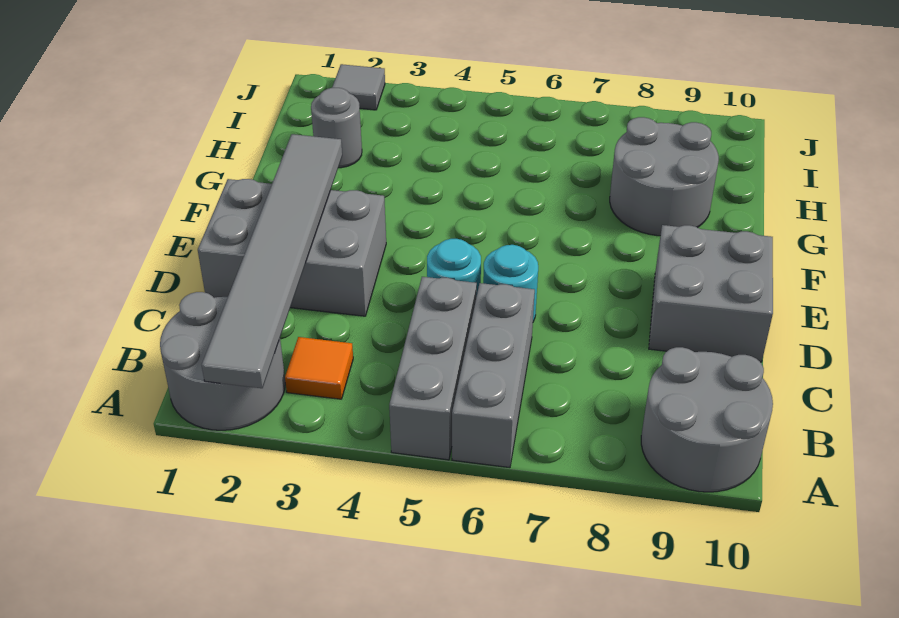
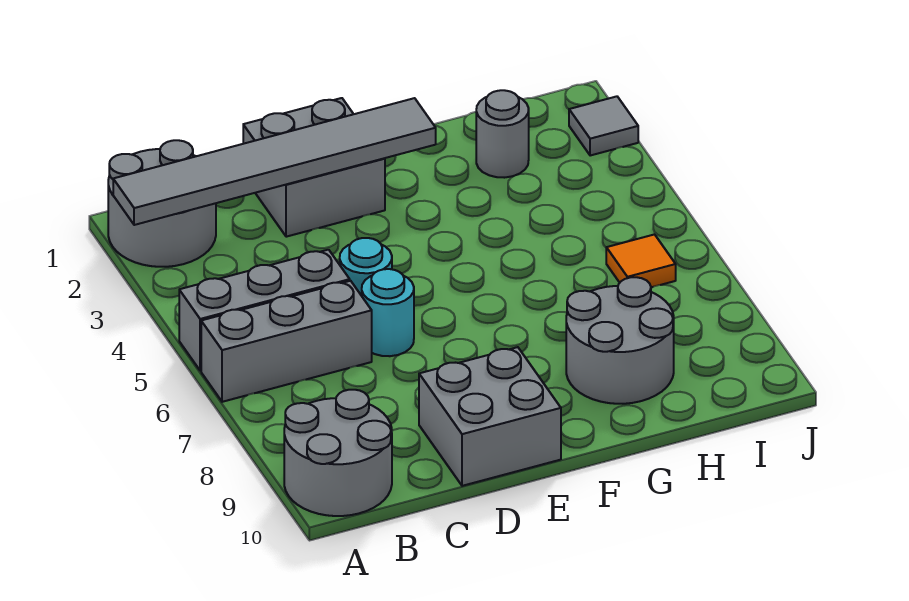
orange tile B3 level 1 -> orange tile I6 level 1
grey brick D1:E3 level 1 -> grey brick D1:E2 level 1

